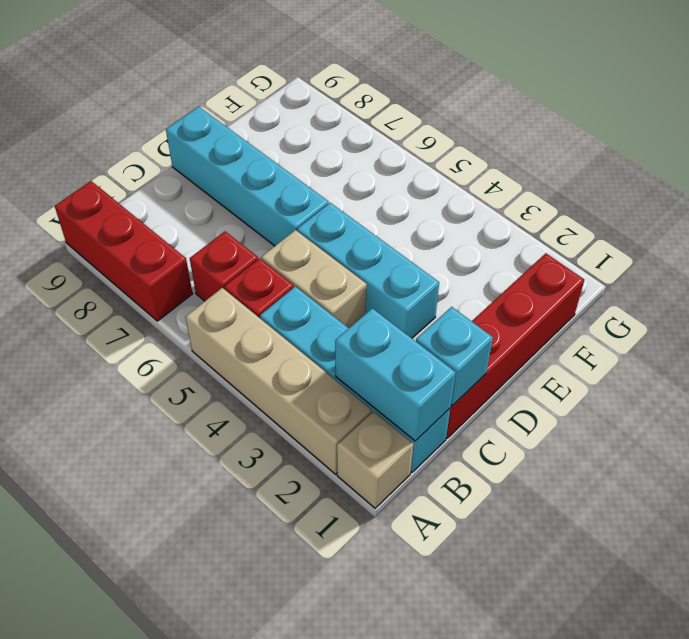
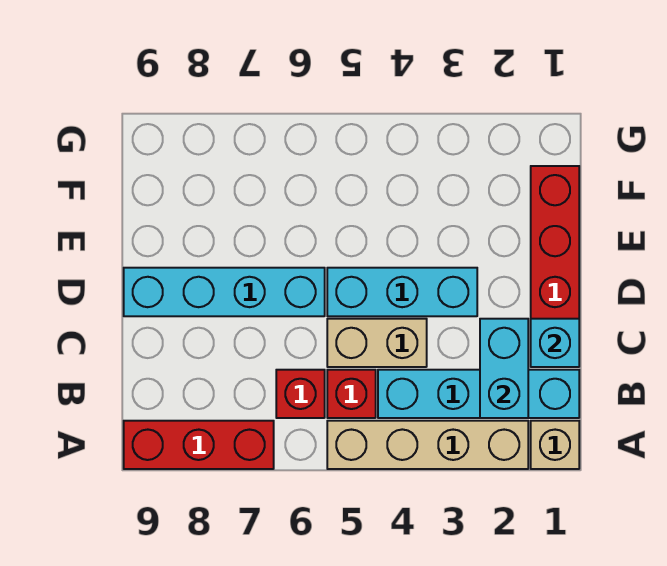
cyan brick B1:B2 level 2 -> cyan brick B2:C2 level 2

